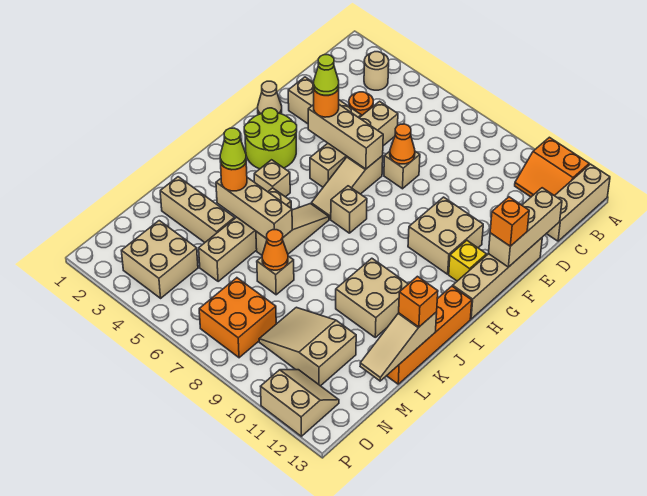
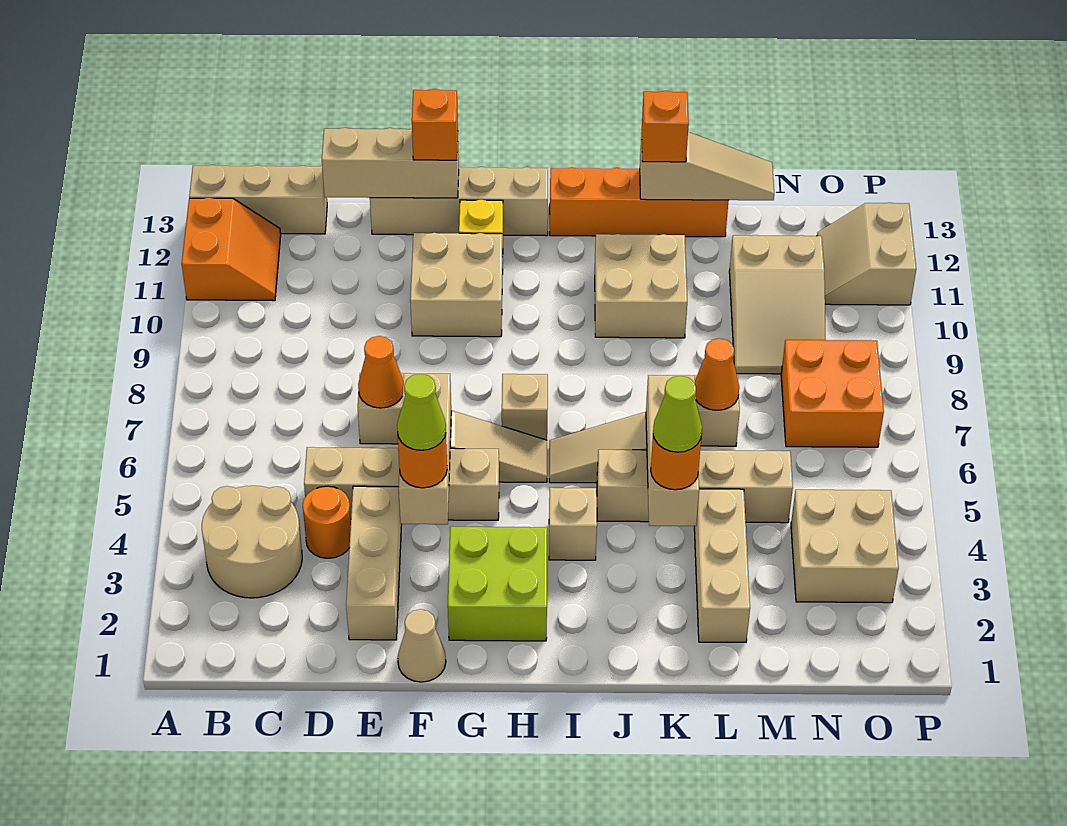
tan round brick B3 level 1 -> tan round brick B3:C4 level 1
lime round brick G2:H3 level 1 -> lime brick G2:H3 level 1

